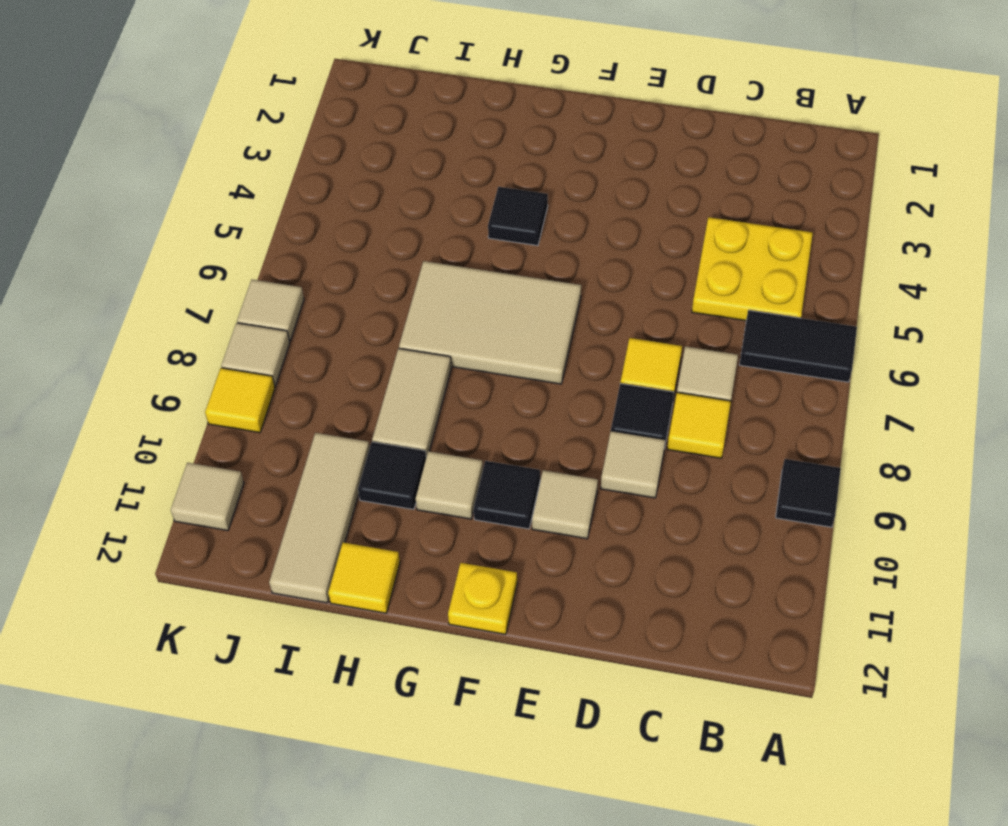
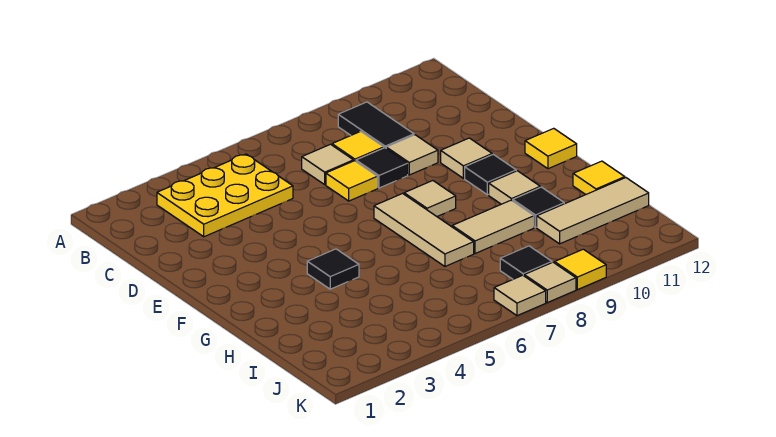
black tile A6:B6 level 1 -> black tile B9:C9 level 1
black tile A9 level 1 -> black tile J8 level 1
yellow plate B4:C5 level 1 -> yellow plate B3:C5 level 1
tan tile F6:H7 level 1 -> tan tile F7:H7 level 1
yellow plate F12 level 1 -> yellow tile F12 level 1
tan tile K11 level 1 -> tan tile F8 level 1

